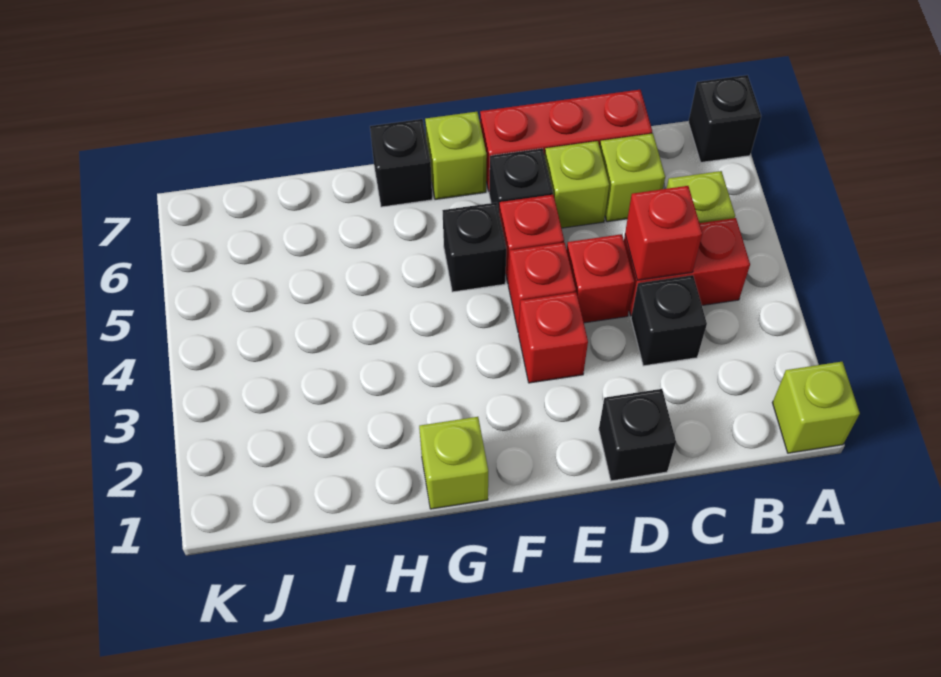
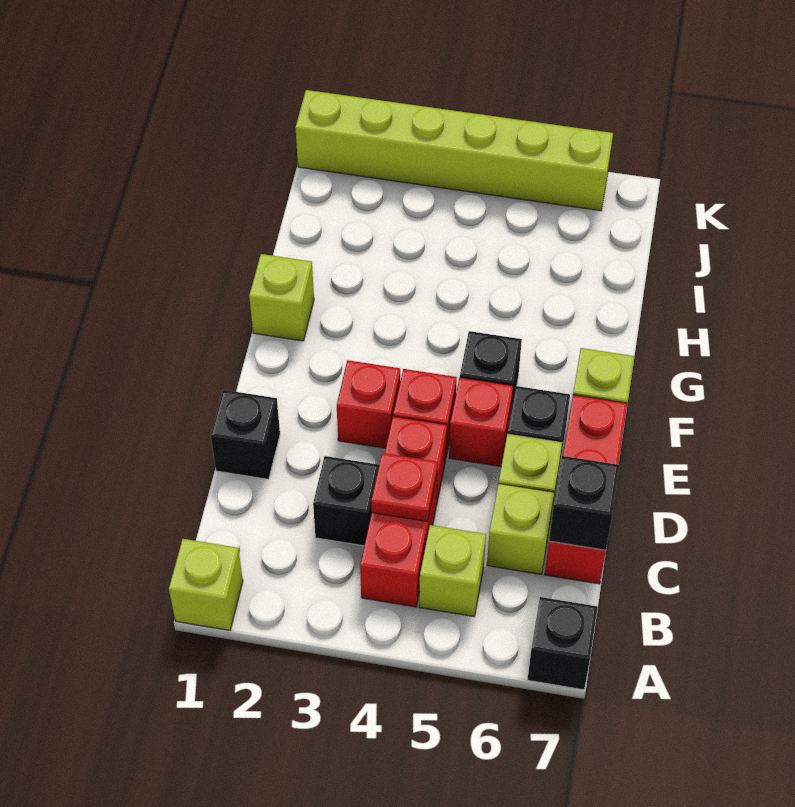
red brick C4 level 2 -> red plate C4 level 2
black brick G7 level 1 -> black brick C7 level 2
none -> lime brick K1:K6 level 1

